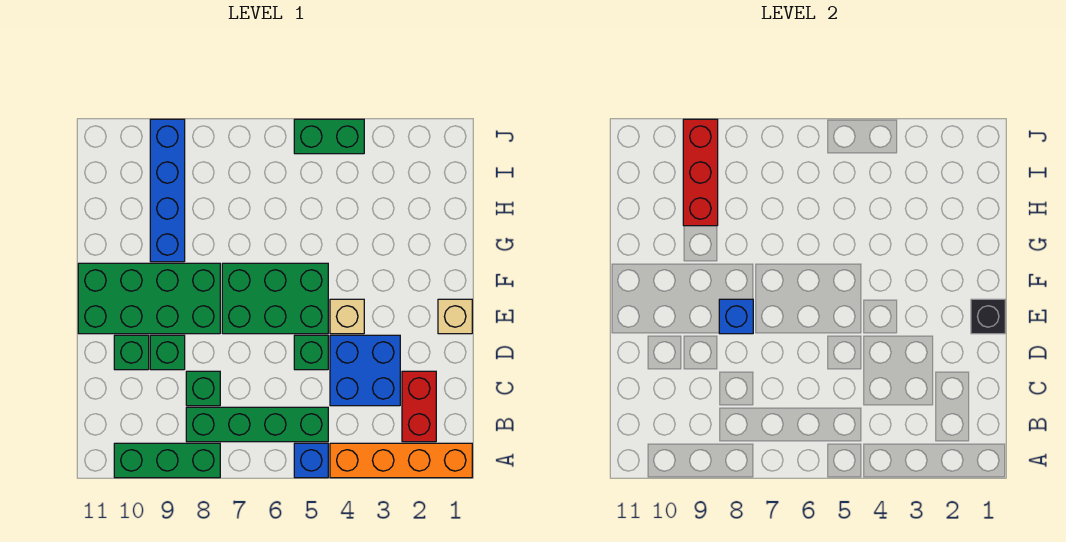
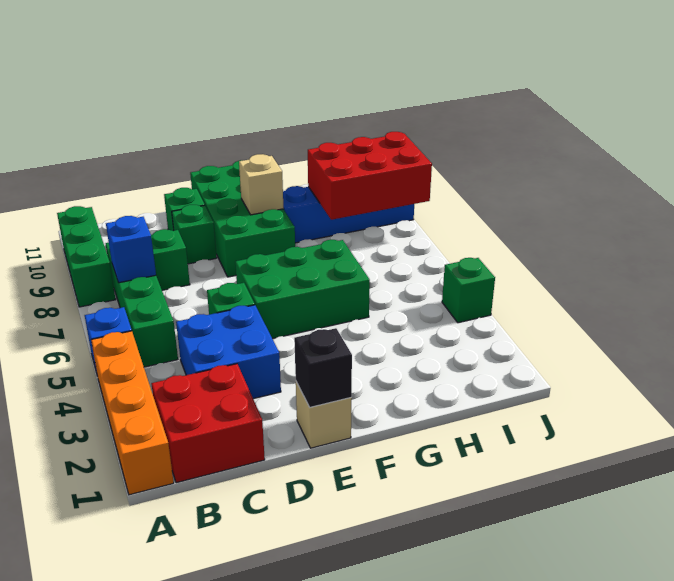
red brick B2:C2 level 1 -> red brick B1:C2 level 1
tan brick E4 level 1 -> tan brick F9 level 2
green brick E5:F7 level 1 -> green brick E5:G6 level 1
blue brick E8 level 2 -> blue brick B7 level 2
red brick H9:J9 level 2 -> red brick H8:J9 level 2
green brick J4:J5 level 1 -> green brick J4 level 1

